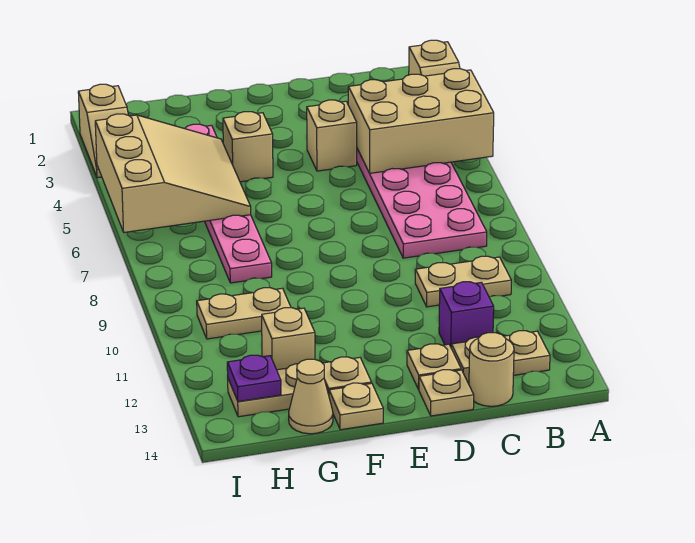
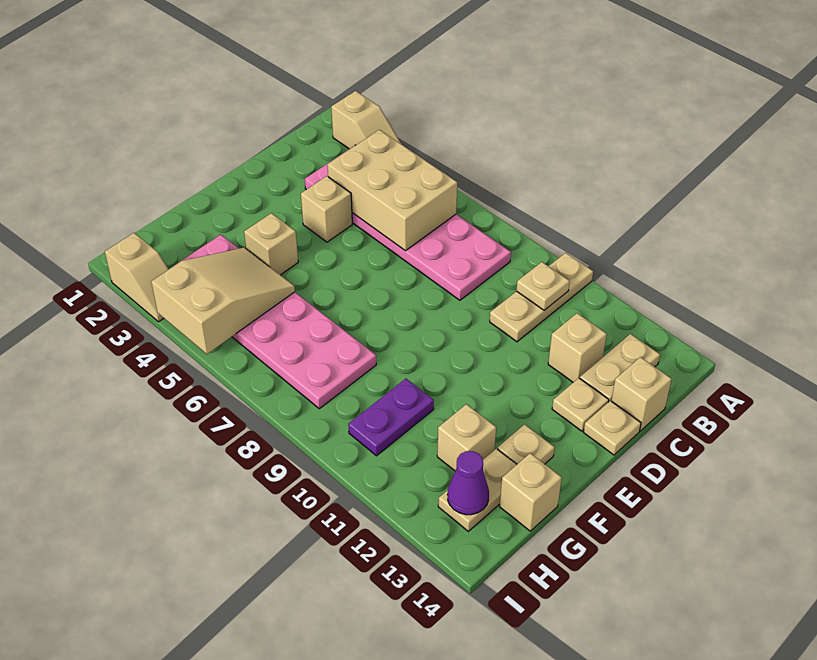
tan brick A4:C5 level 2 -> tan brick B4:C6 level 2
tan plate B10:C10 level 1 -> tan plate A10:C10 level 1
purple brick C12 level 1 -> tan brick C12 level 1
tan round brick C14 level 1 -> tan brick C14 level 1
tan plate F14 level 1 -> tan plate B10 level 2
pink plate G3:G8 level 1 -> pink plate G3:H8 level 1
tan slope G4:I6 level 2 top I -> tan slope G4:I5 level 2 top I
tan plate G10:H10 level 1 -> purple plate G10:H10 level 1
tan cone G14 level 1 -> tan brick G14 level 1
purple plate H13 level 2 -> purple cone H13 level 2

